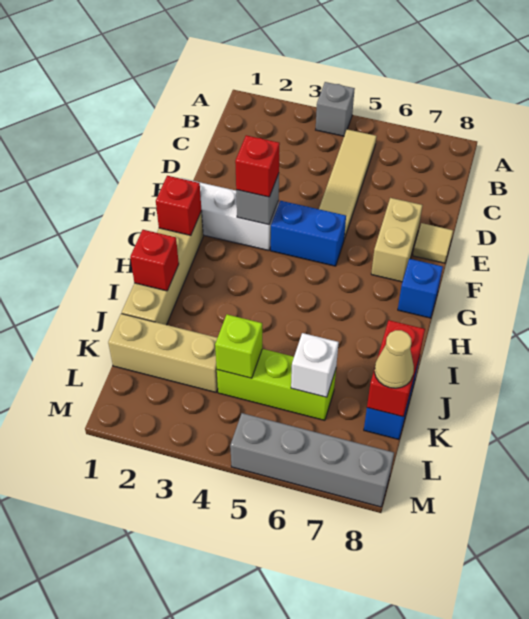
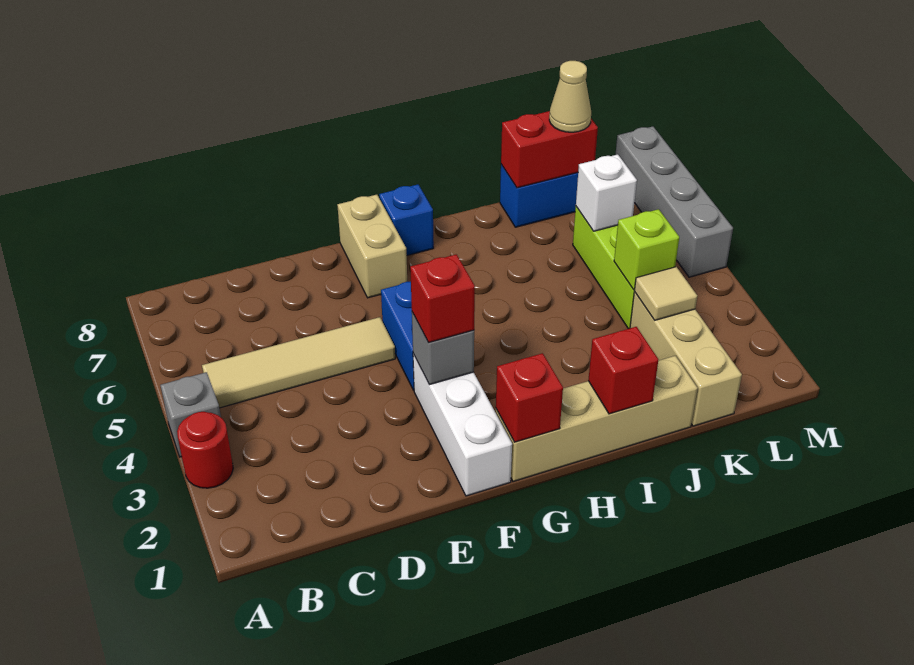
none -> red round brick A3 level 1
tan brick E7:F7 level 1 -> tan brick F7:F8 level 1
tan tile E8 level 1 -> tan tile K3 level 2

